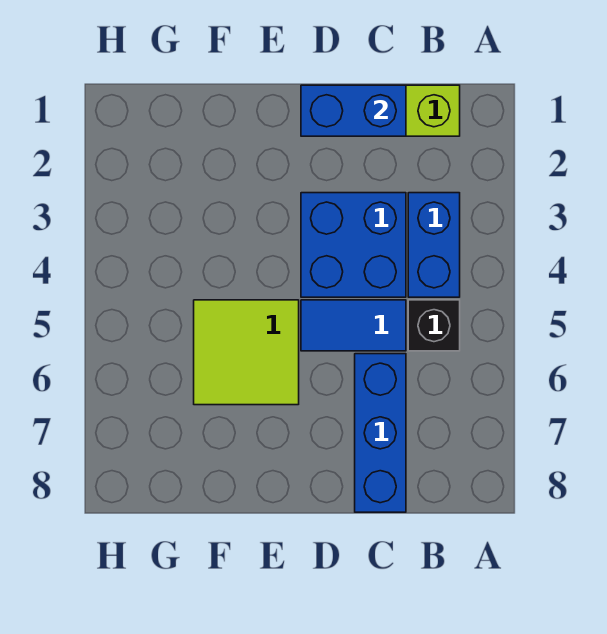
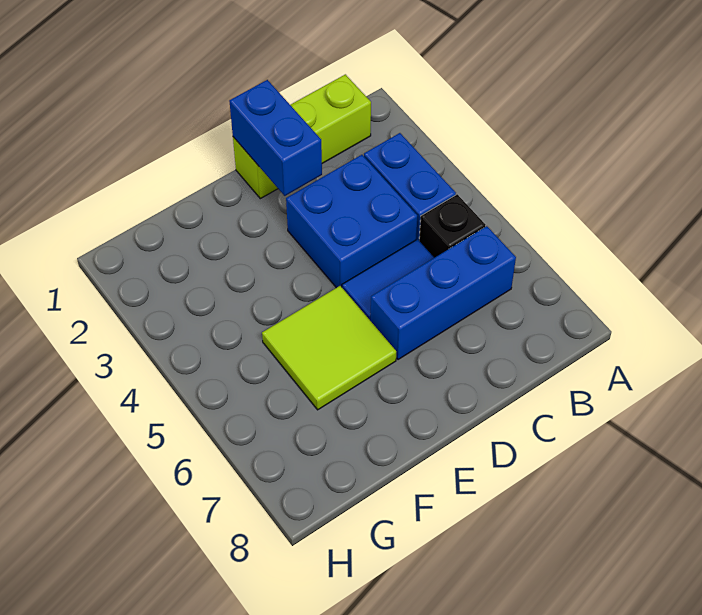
blue brick C1:D1 level 2 -> blue brick D1:D2 level 2
blue brick C6:C8 level 1 -> blue brick B6:D6 level 1

